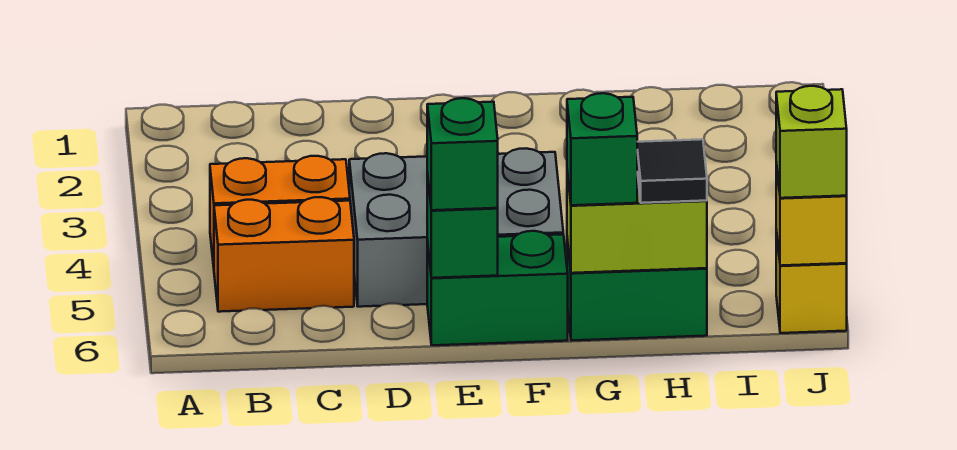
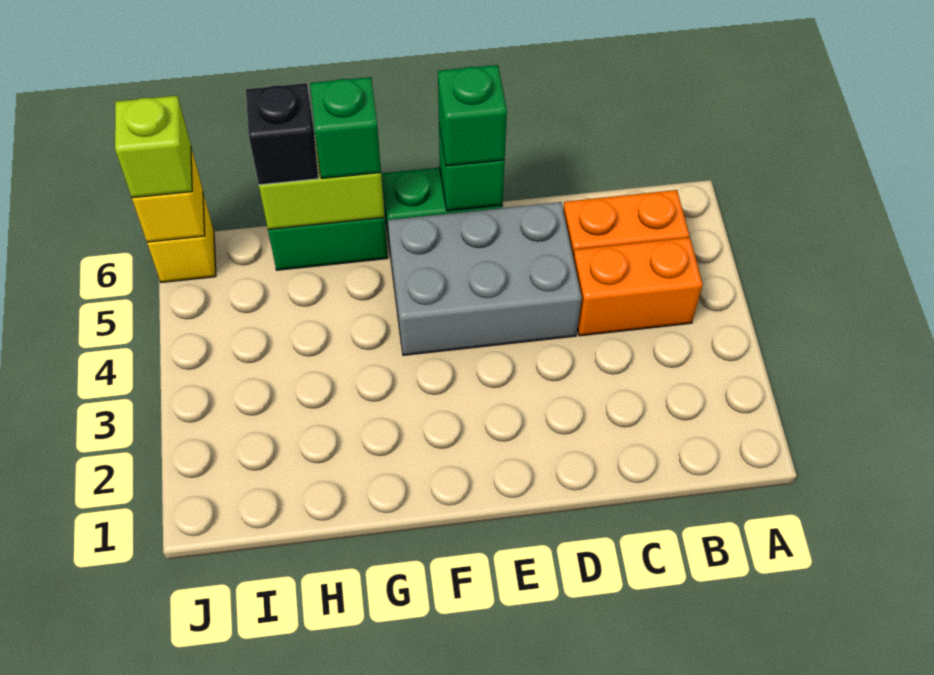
black tile H6 level 3 -> black brick H6 level 3

